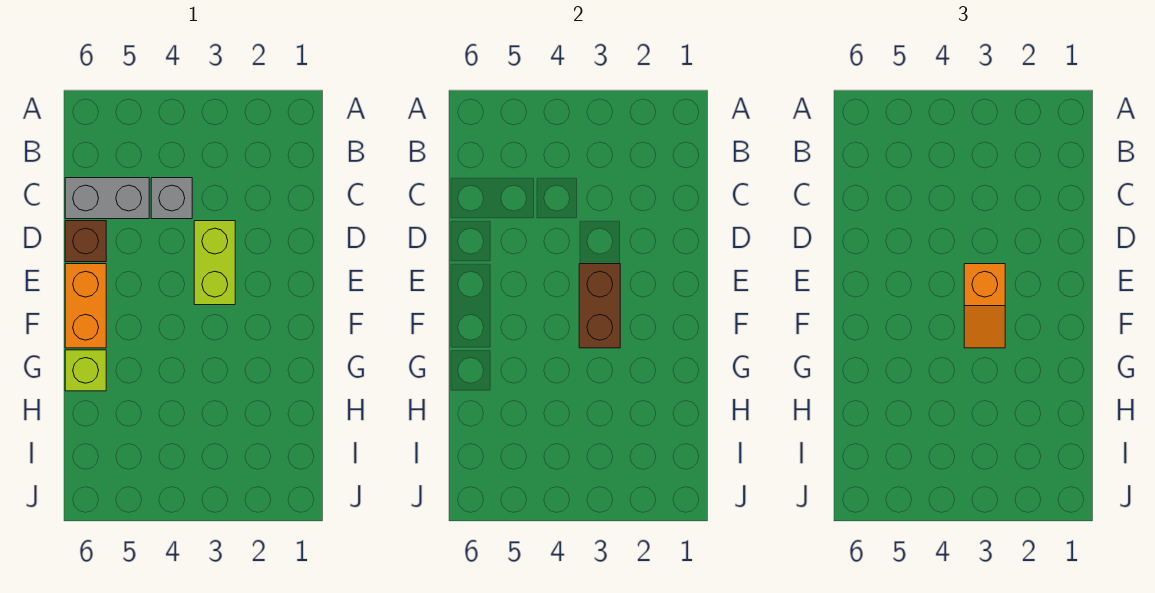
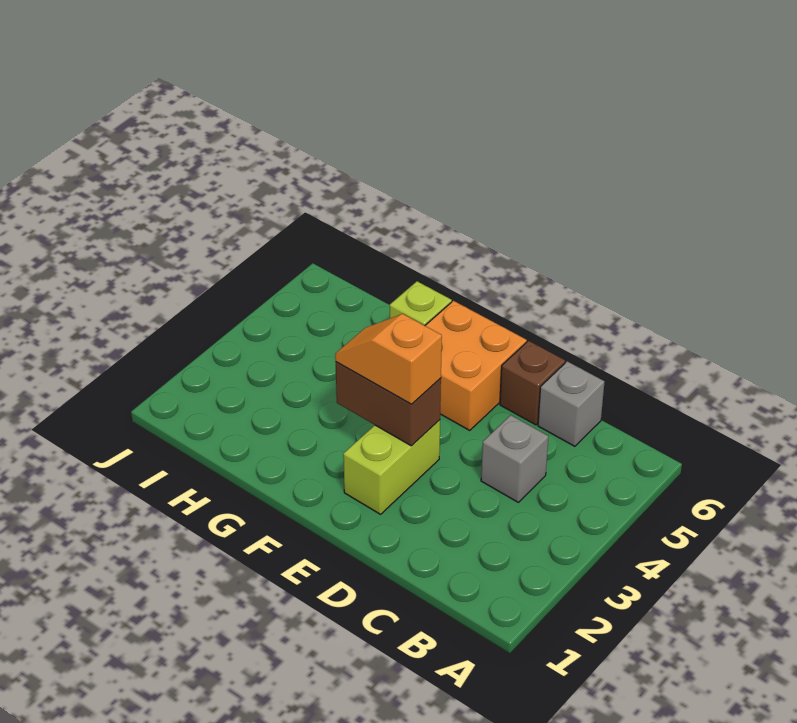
grey brick C5:C6 level 1 -> grey brick C6 level 1
lime brick D3:E3 level 1 -> lime brick E2:E3 level 1
orange brick E6:F6 level 1 -> orange brick E5:F6 level 1

